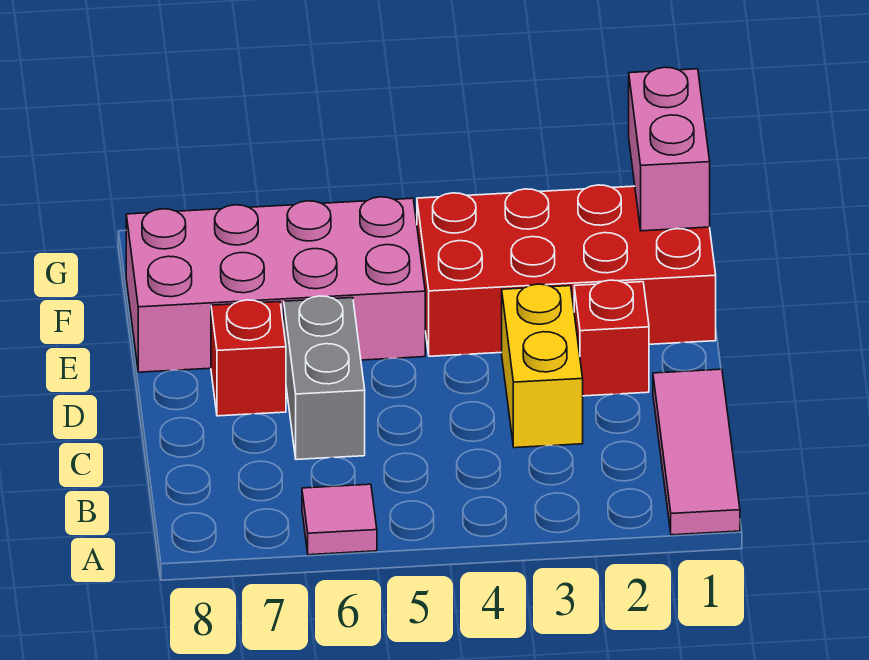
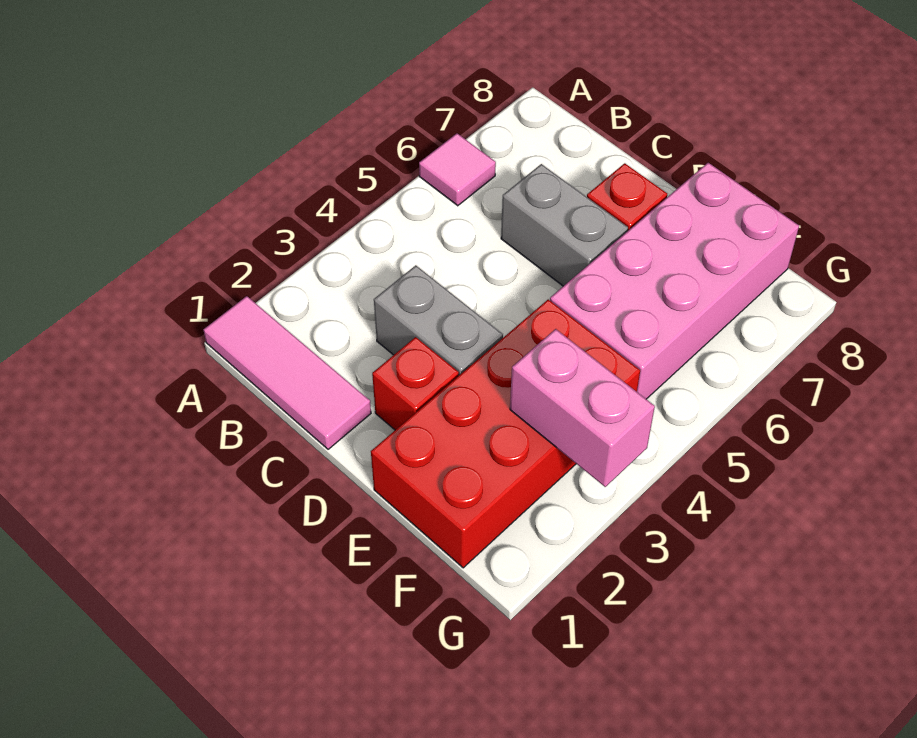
yellow brick C3:D3 level 1 -> grey brick C3:D3 level 1
pink brick F1:G1 level 2 -> pink brick F3:G3 level 2

